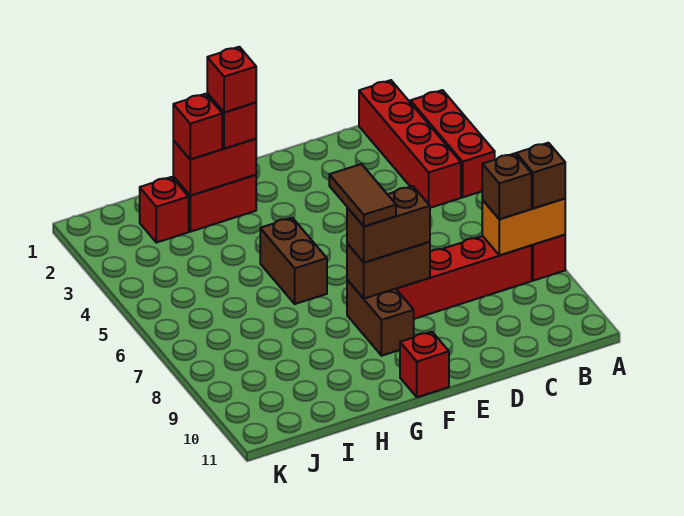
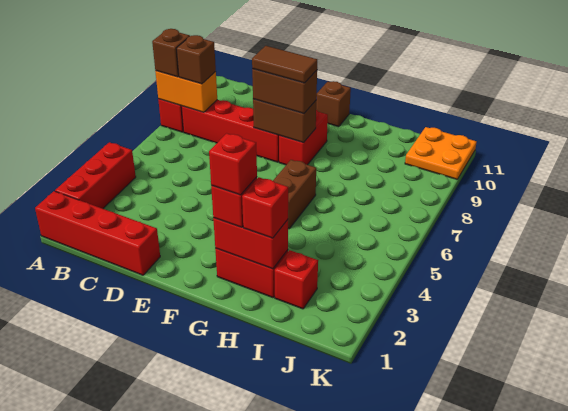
red brick B1:B4 level 1 -> red brick A1:D1 level 1
brown tile F7:F8 level 4 -> brown tile E8:F8 level 4
brown brick F8:F9 level 1 -> red brick F8:F9 level 1
red brick F11 level 1 -> brown brick F11 level 1
none -> orange plate J10:K11 level 1

